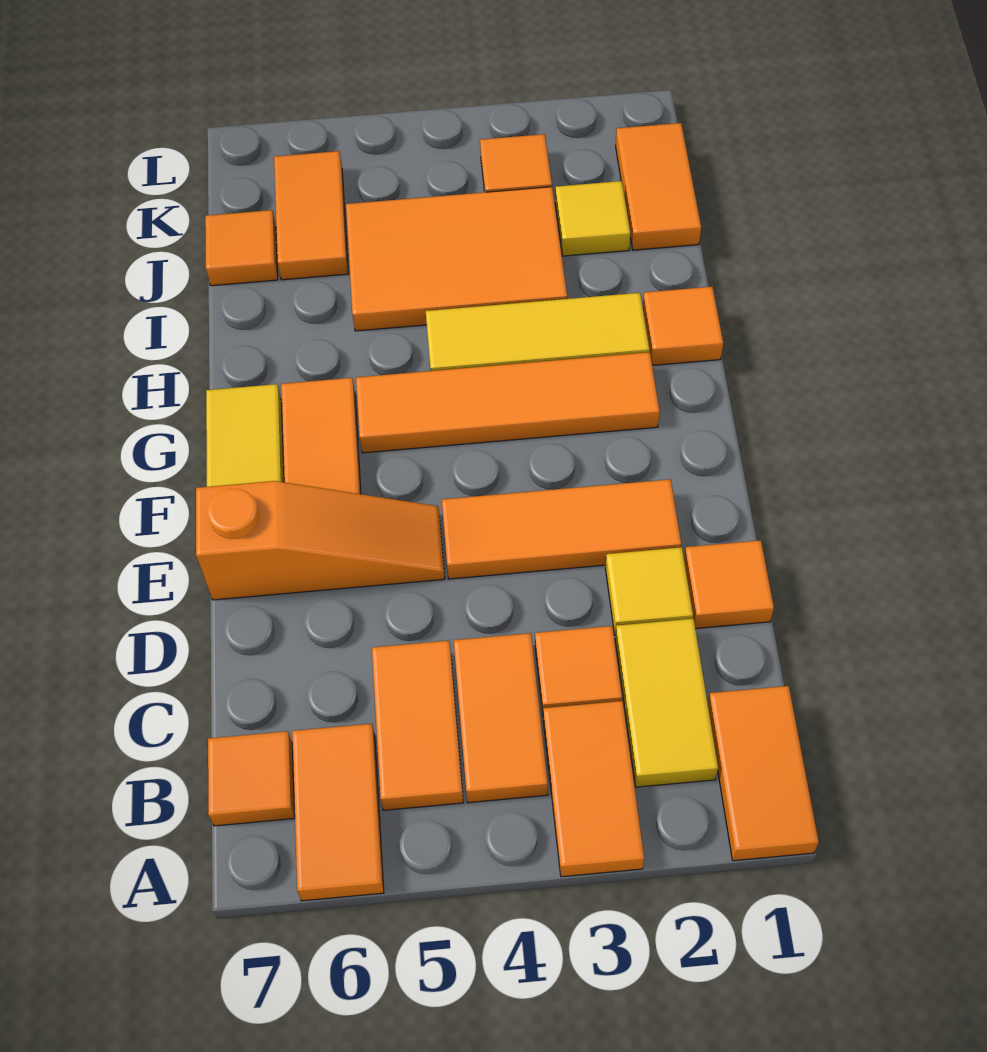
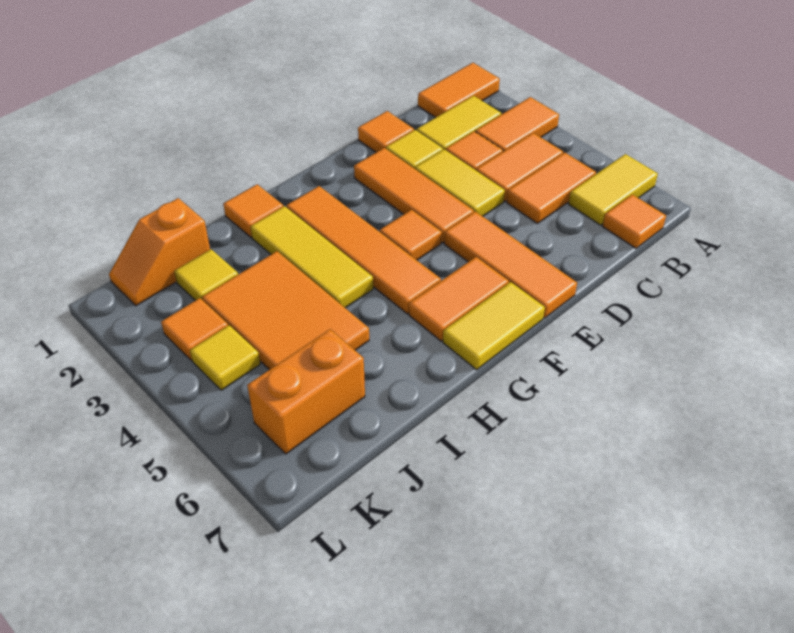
orange tile A6:B6 level 1 -> yellow tile A6:B6 level 1
none -> yellow tile D3:D4 level 1
orange slope E5:E7 level 1 top 7 -> orange tile E5:E7 level 1
orange tile J1:K1 level 1 -> orange slope J1:K1 level 1 top J
orange tile J6:K6 level 1 -> orange brick J6:K6 level 1
orange tile J7 level 1 -> orange tile F4 level 1
none -> yellow tile K4 level 1

